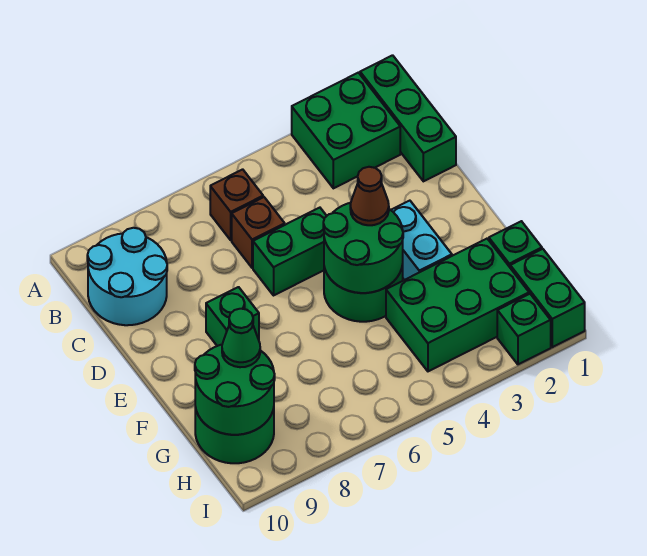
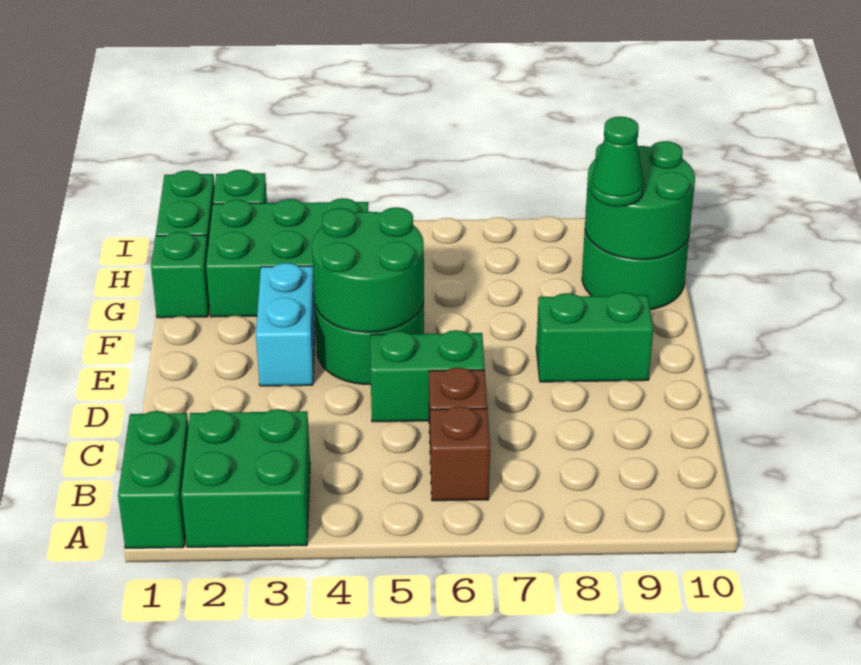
green brick A1:C1 level 1 -> green brick A1:B1 level 1
cyan round brick B9:C10 level 1 -> none
brown cone E4 level 3 -> none
green brick E8 level 1 -> green brick E8:E9 level 1

